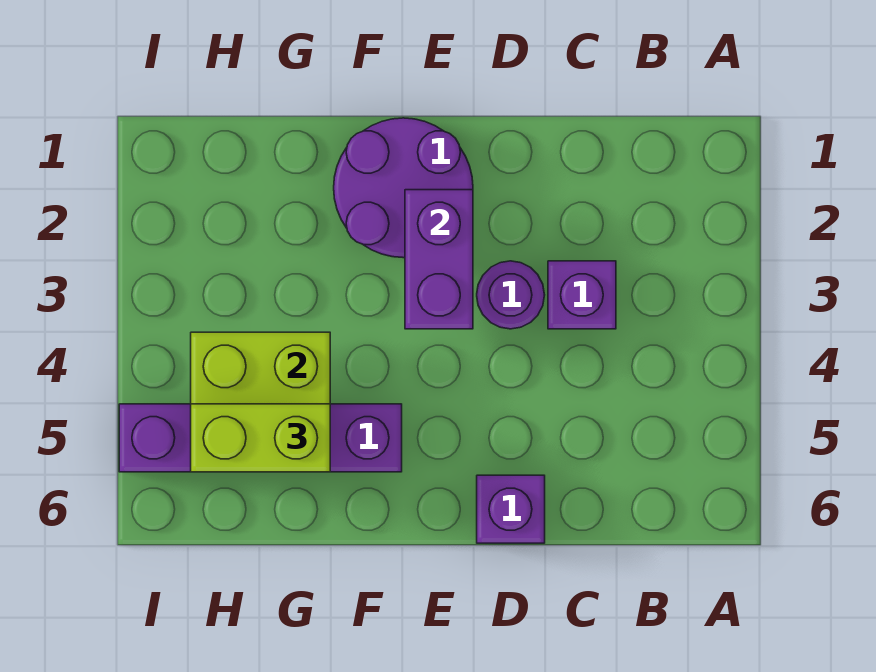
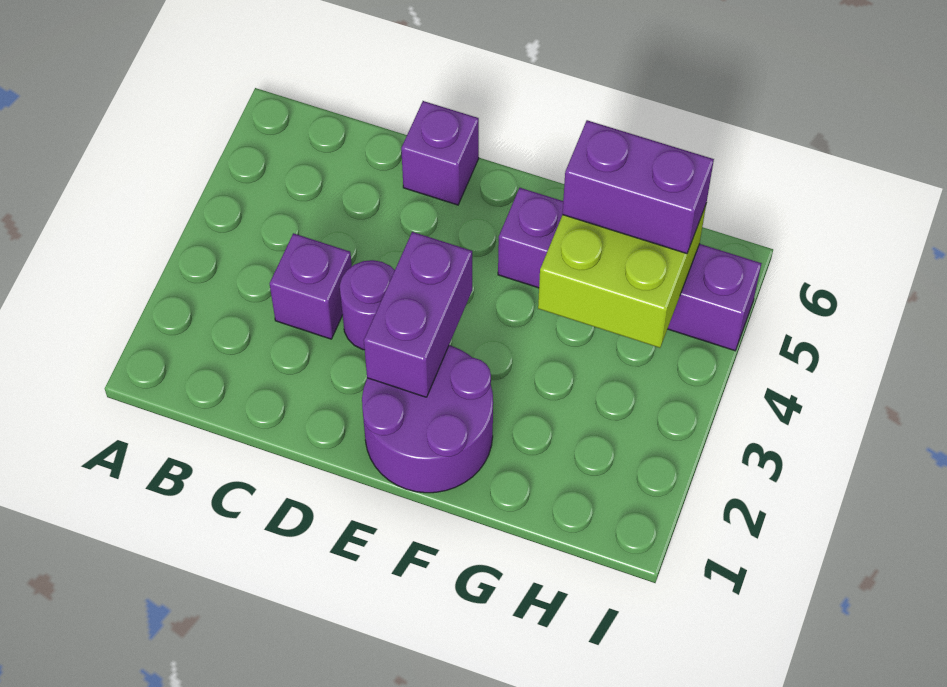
lime brick G5:H5 level 3 -> purple brick G5:H5 level 3

